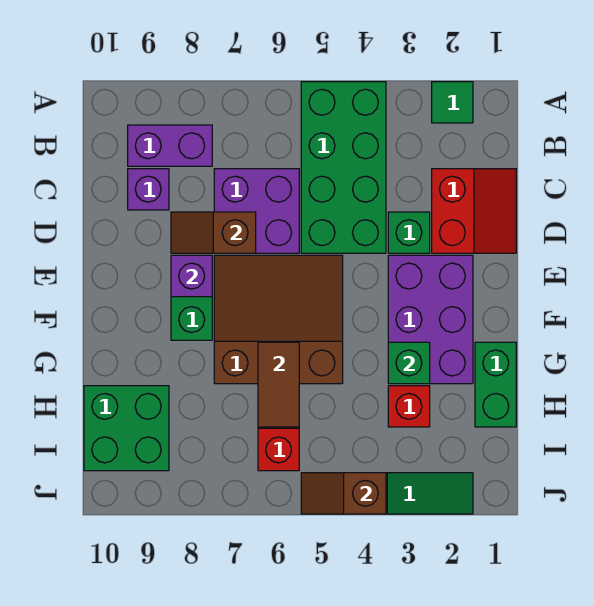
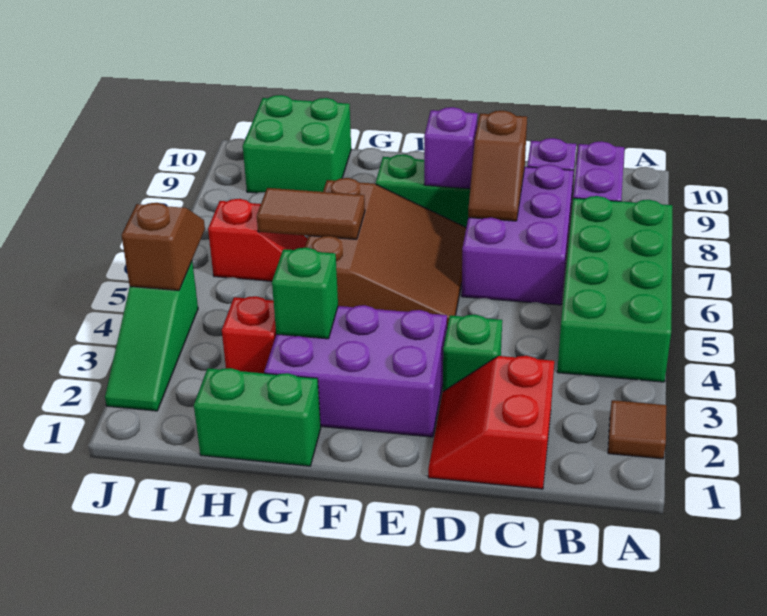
green tile A2 level 1 -> brown tile A2 level 1
green brick A4:D5 level 1 -> green brick A4:B7 level 1
red slope C1:D2 level 1 top 2 -> red slope C1:D2 level 1 top C
purple brick C6:D7 level 1 -> purple brick C6:D8 level 1
brown slope D7:D8 level 2 top 7 -> brown slope D7:D8 level 2 top 8

